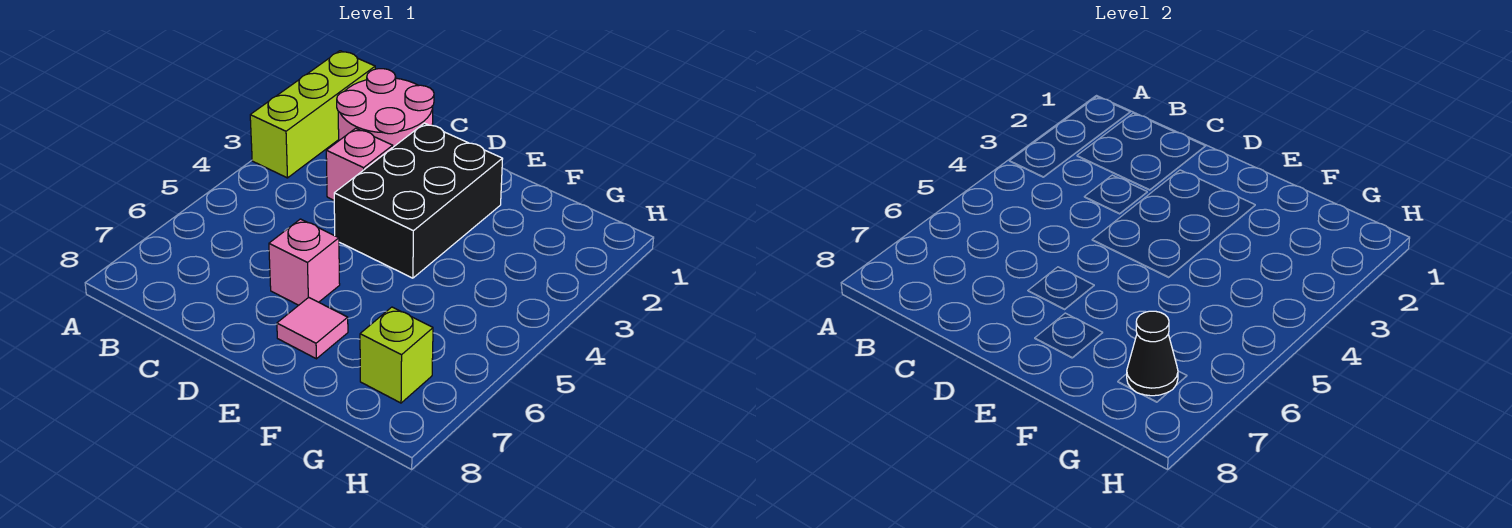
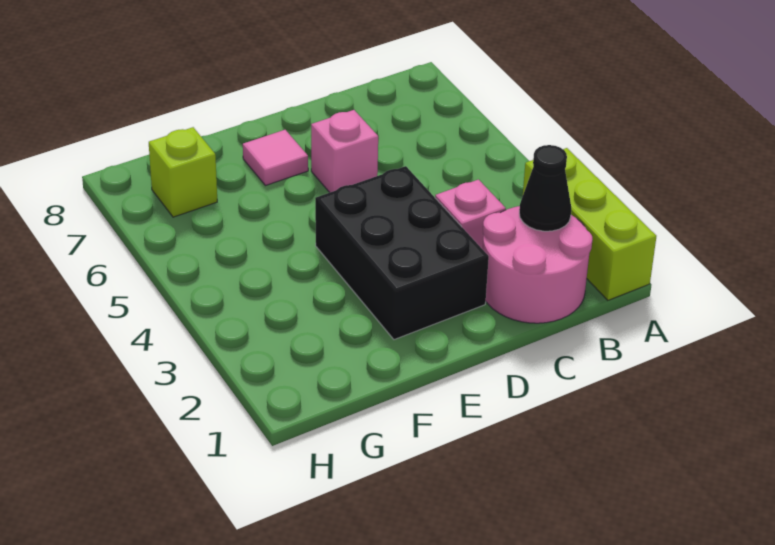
black cone G7 level 2 -> black cone B2 level 2

